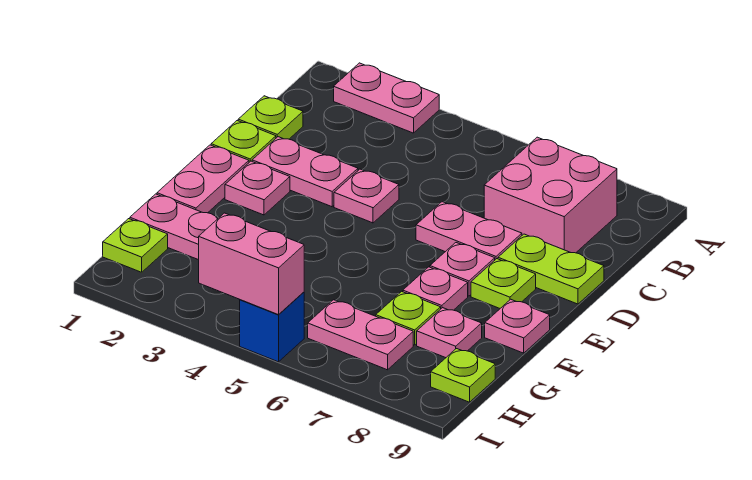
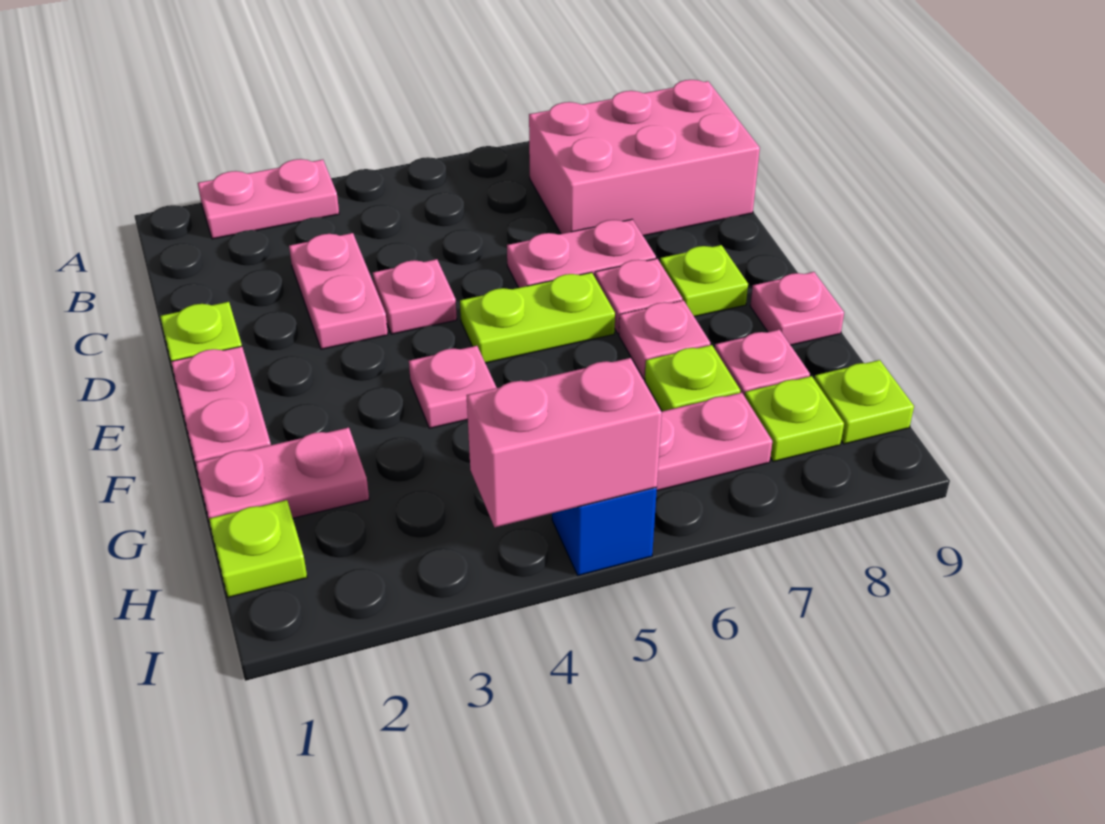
pink brick B7:C8 level 1 -> pink brick B7:C9 level 1
lime plate C1 level 1 -> lime plate H8 level 1
pink plate D2:D3 level 1 -> pink plate C3:D3 level 1
lime plate D8:D9 level 1 -> lime plate E5:E6 level 1
pink plate E2 level 1 -> pink plate F4 level 1

